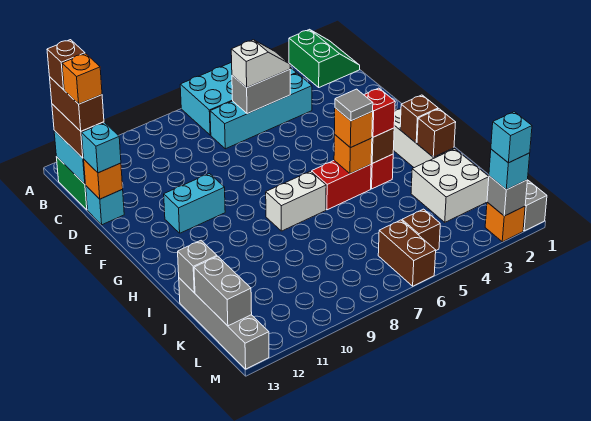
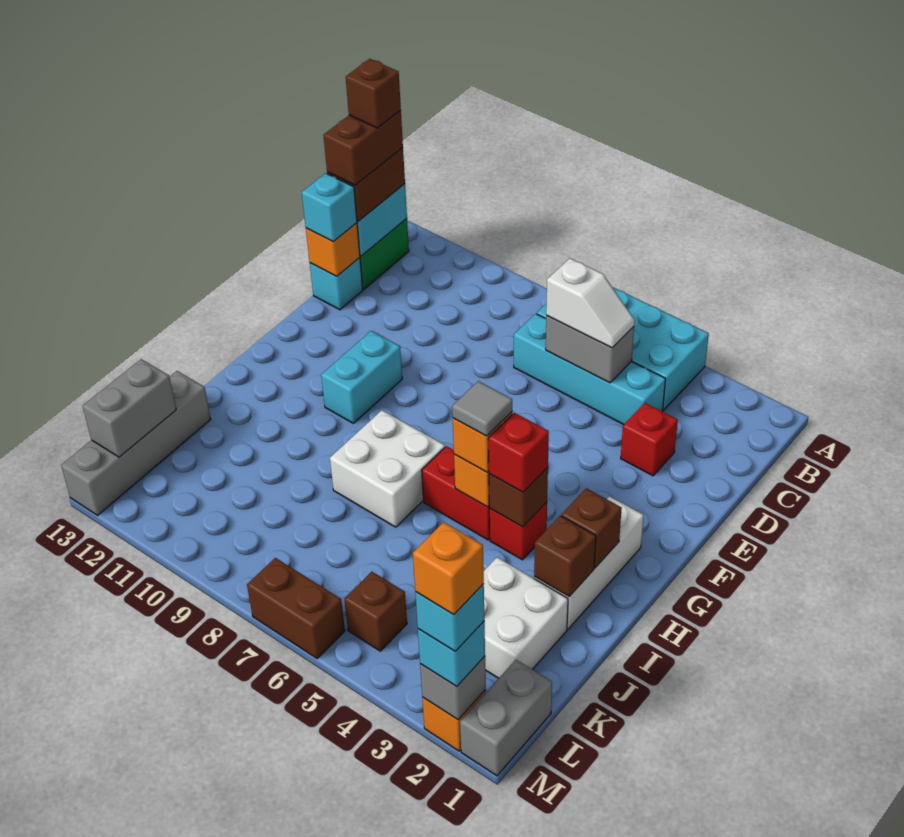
green slope A1:B2 level 1 top 2 -> none
orange brick C13 level 5 -> orange brick M2 level 5
none -> red brick D3 level 1
cyan brick F10:F11 level 1 -> cyan brick F10:G10 level 1
white brick H7:H8 level 1 -> white brick H7:I8 level 1
grey brick J13 level 2 -> none
brown brick L6:M6 level 1 -> brown brick M6:M7 level 1

